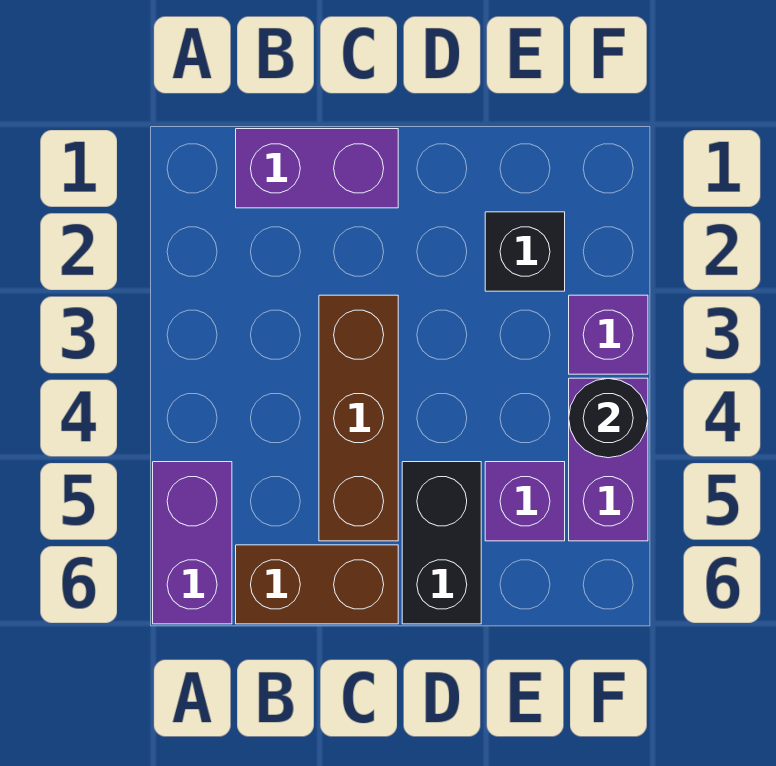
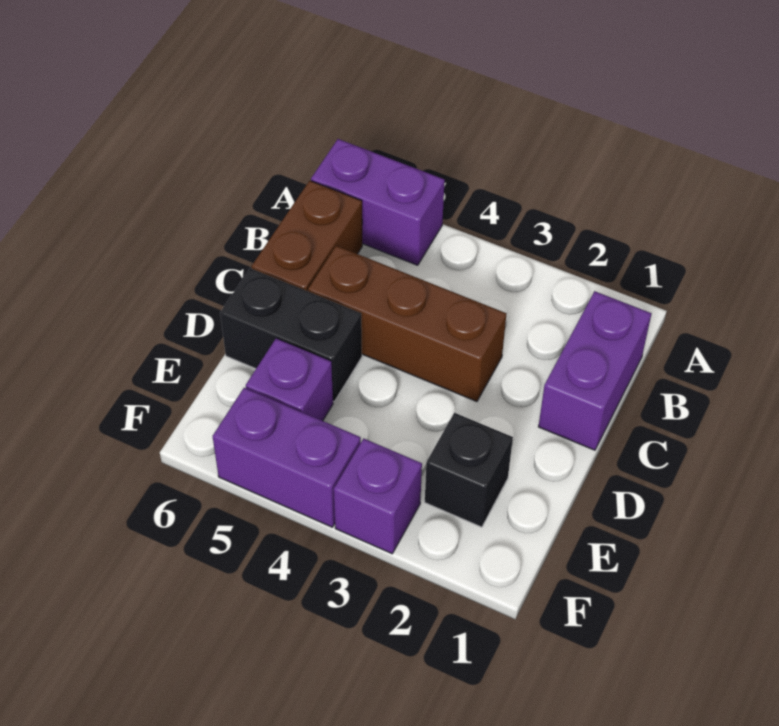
black round brick F4 level 2 -> none

